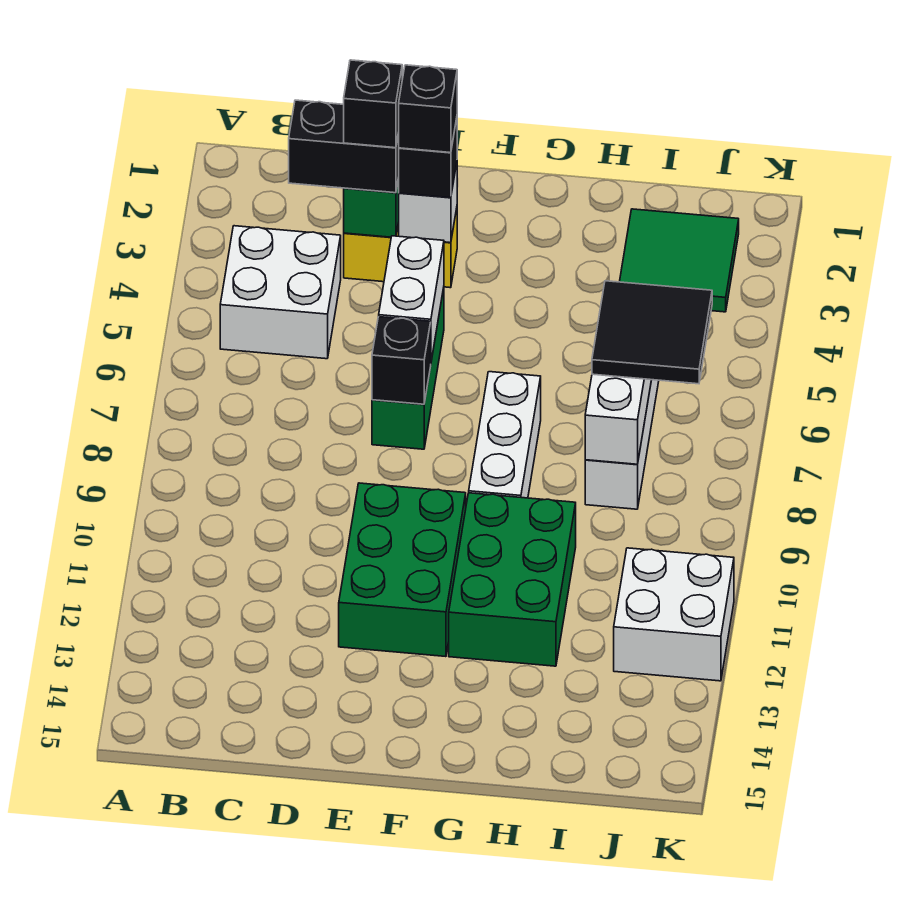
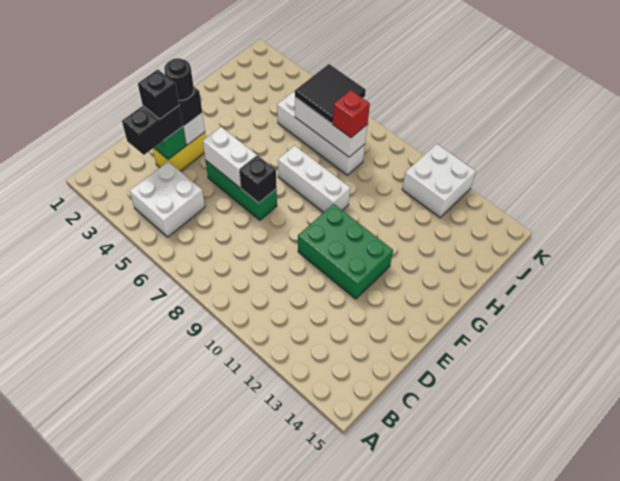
black brick E3 level 4 -> black round brick E3 level 4
green brick G10:H12 level 1 -> none
green tile I2:J3 level 1 -> none
none -> red brick I8 level 3

